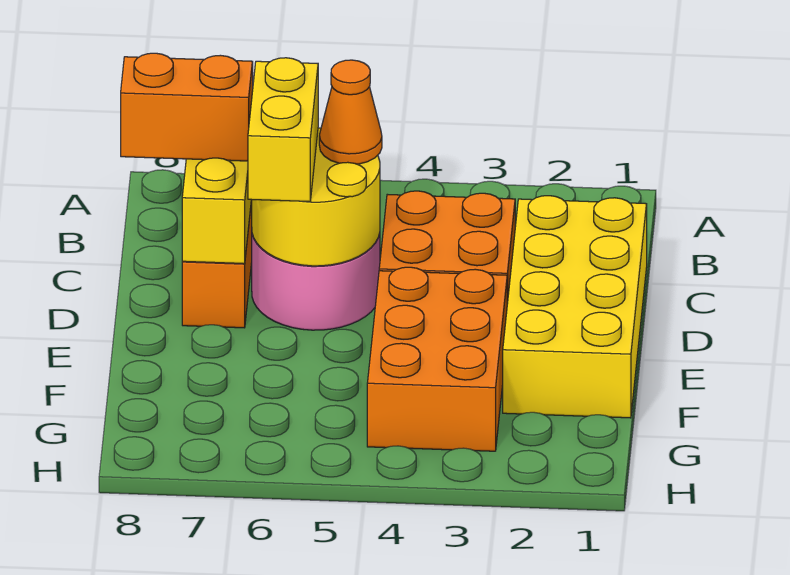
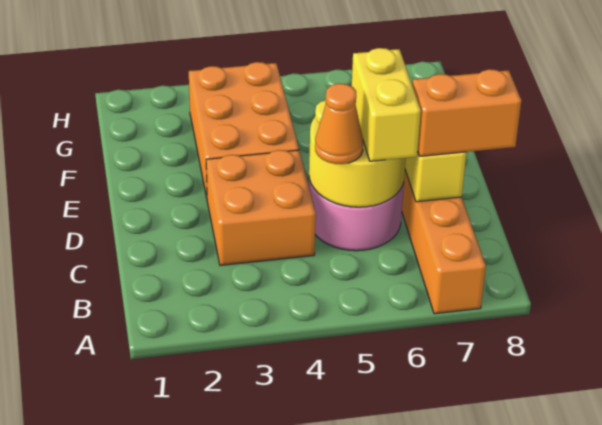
yellow brick C1:F2 level 1 -> none

